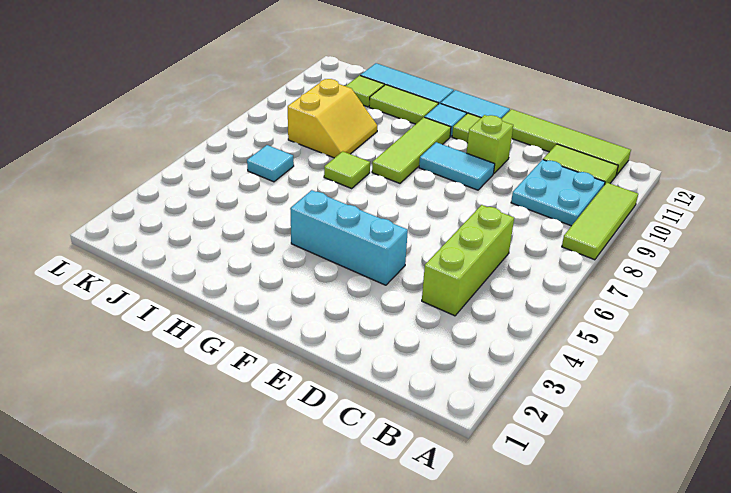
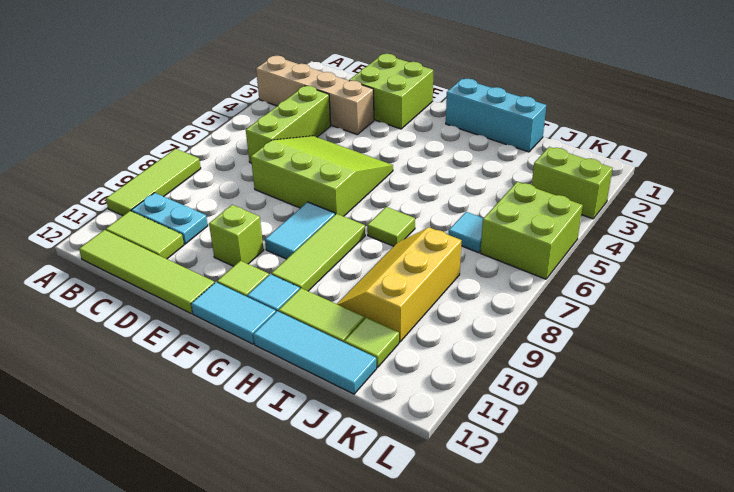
none -> tan brick A3:D3 level 1
cyan plate B9:C10 level 1 -> cyan plate B10:C10 level 1
none -> lime brick D1:E2 level 1
none -> lime slope D5:F7 level 1 top 7
cyan brick E4:G4 level 1 -> cyan brick G1:I1 level 1
cyan tile E9:F9 level 1 -> cyan tile F8:F9 level 1
yellow slope I8:J9 level 1 top J -> yellow slope I8:J10 level 1 top J
none -> lime brick K3:L3 level 1
none -> lime brick K5:L6 level 1

